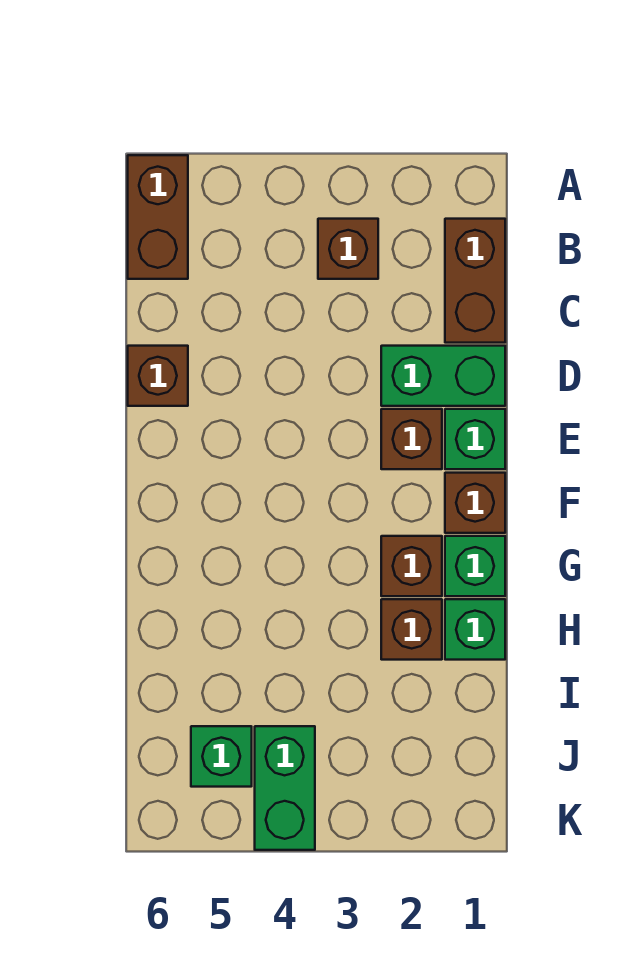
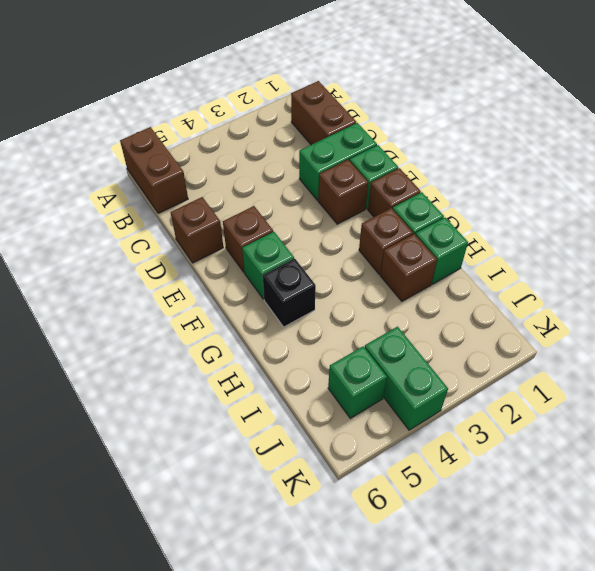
brown brick B3 level 1 -> brown brick E5 level 1
none -> green brick F5 level 1
none -> black brick G5 level 1

